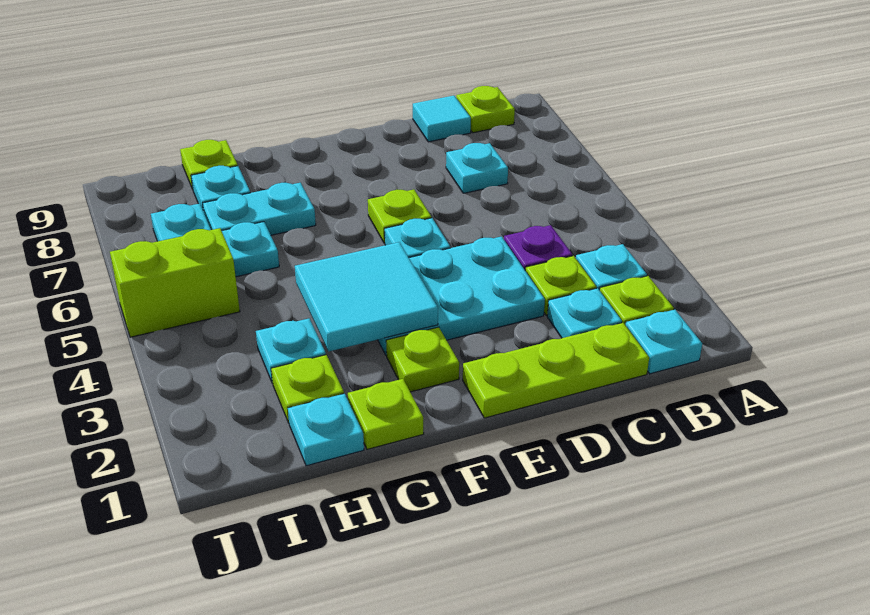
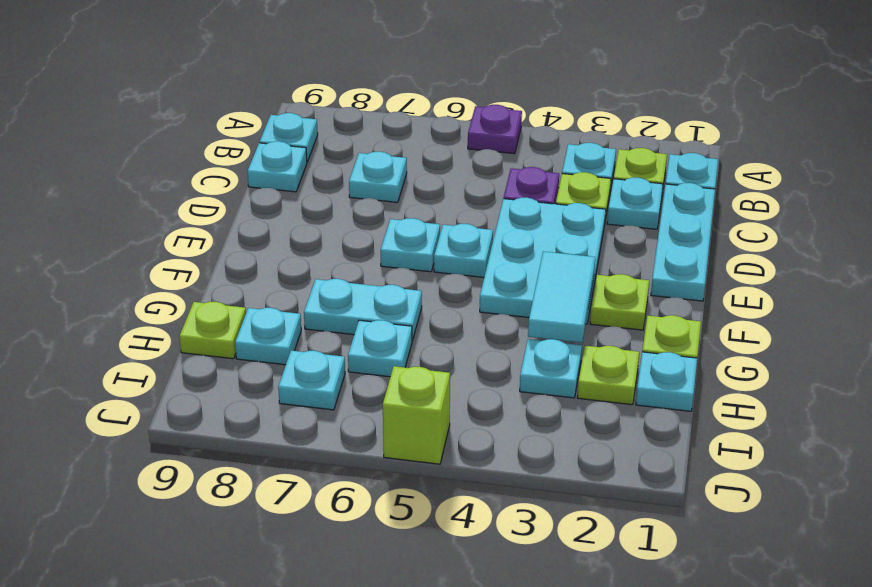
none -> purple plate A5 level 1
lime plate B9 level 1 -> cyan plate B9 level 1
lime plate C1:E1 level 1 -> cyan plate C1:E1 level 1
cyan tile C9 level 1 -> cyan plate C9 level 1
lime plate E6 level 1 -> cyan plate E6 level 1
cyan tile F3:G4 level 2 -> cyan tile F3:G3 level 2
cyan plate G7:H7 level 1 -> cyan plate G6:G7 level 1
lime brick I5:J5 level 1 -> lime brick J5 level 1

